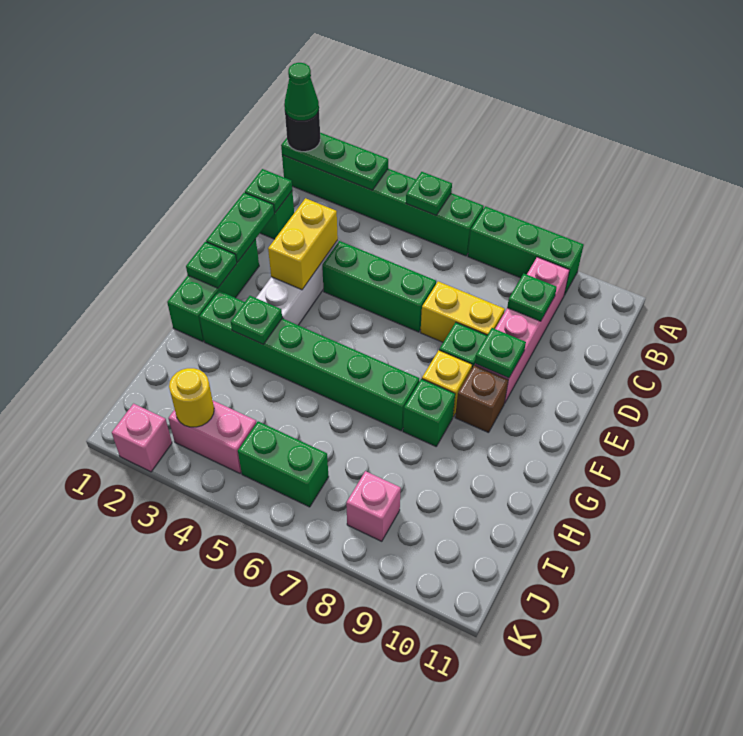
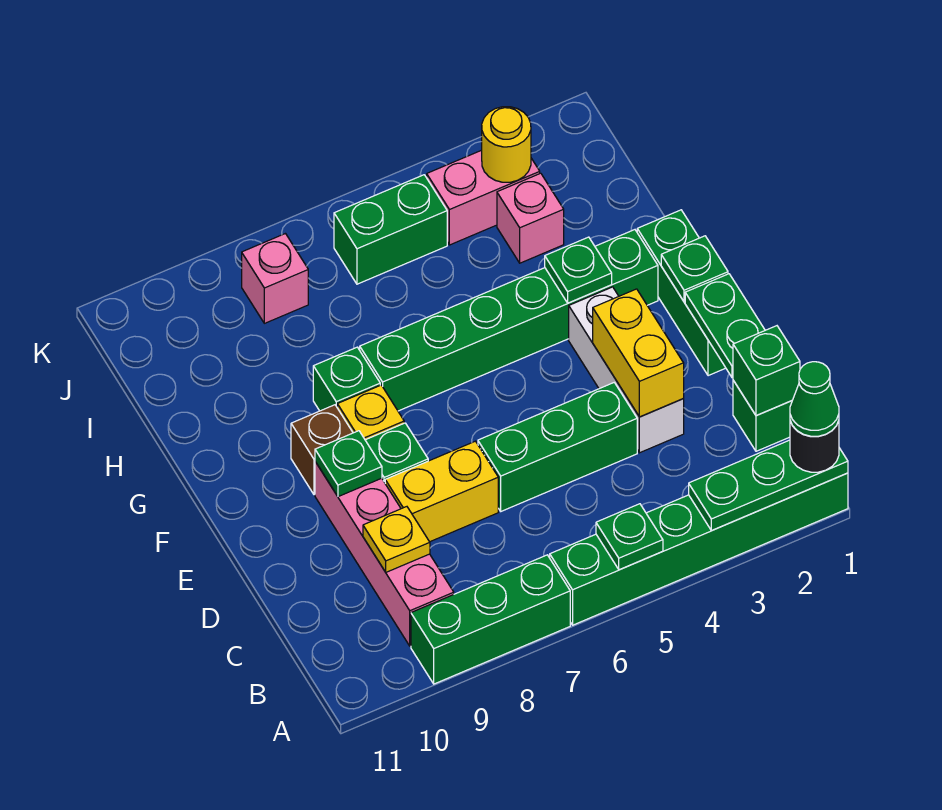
green plate C1 level 2 -> green brick C1 level 2
green plate C9 level 2 -> yellow plate C9 level 2
pink brick K2 level 1 -> pink brick I3 level 1

